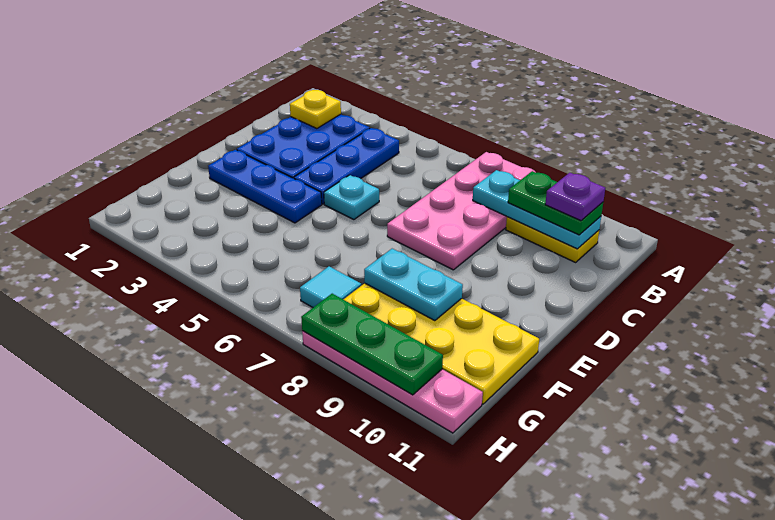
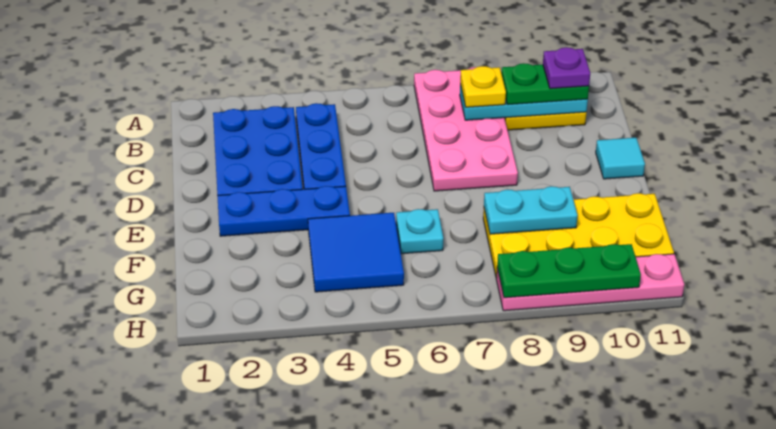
yellow plate B2 level 2 -> yellow plate B8 level 3
cyan plate D5 level 1 -> cyan plate F6 level 1
none -> blue tile F4:G5 level 1
cyan tile G7 level 1 -> cyan tile D11 level 1

